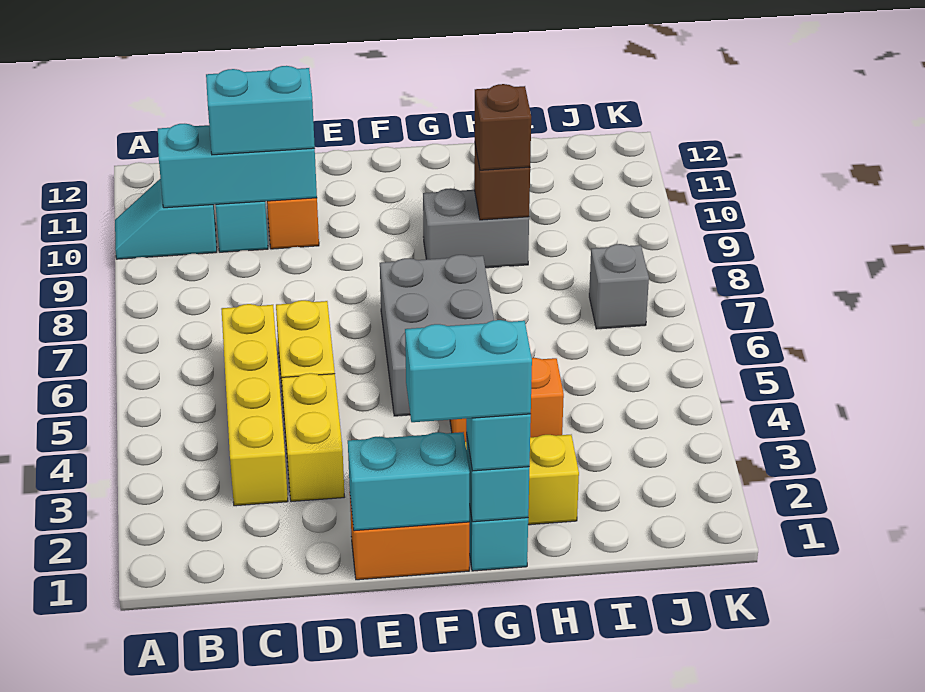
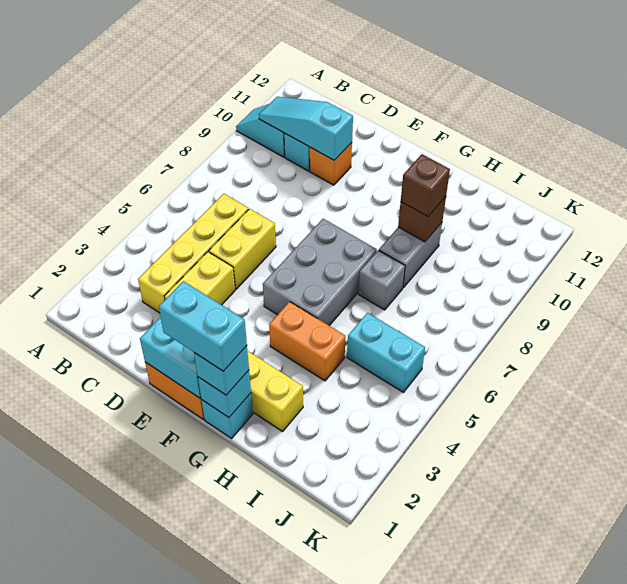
cyan brick B10:D10 level 2 -> cyan slope B10:D10 level 2 top D
cyan brick C10:D10 level 3 -> cyan brick I5:J5 level 1
grey brick G9:H9 level 1 -> grey brick H8:H9 level 1
grey brick J7 level 1 -> grey brick H7 level 1

